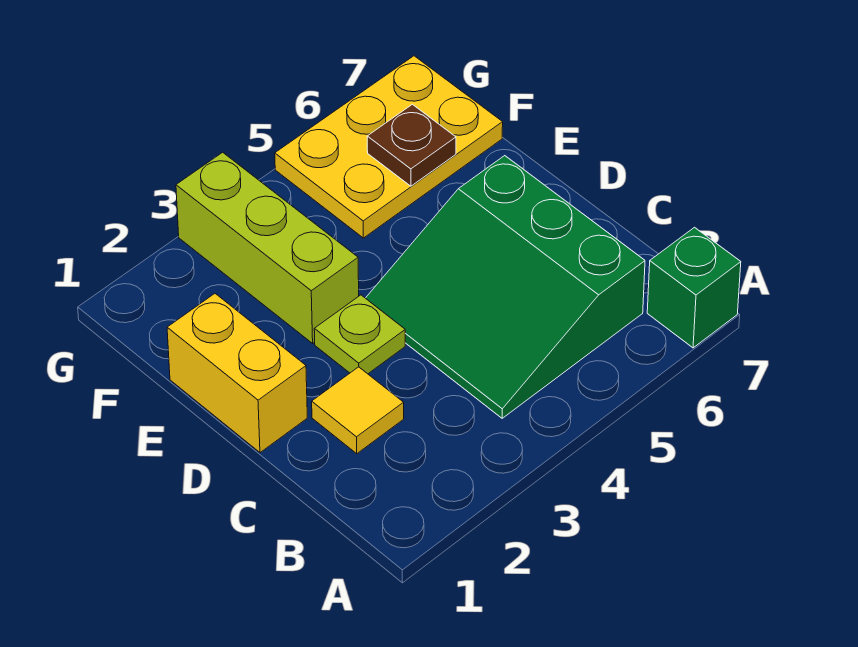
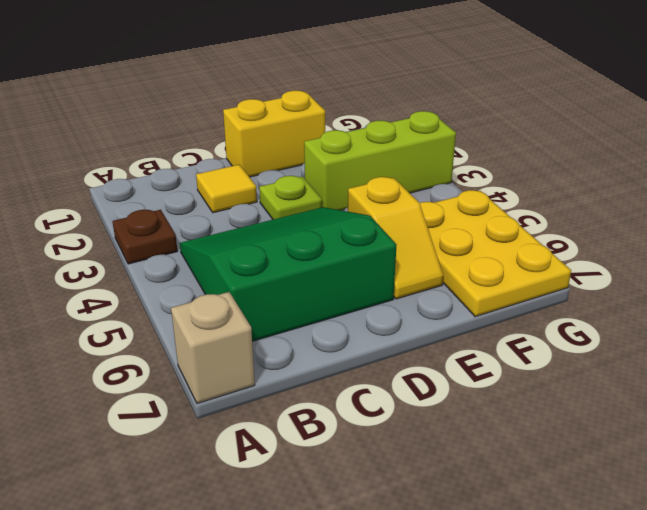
green brick A7 level 1 -> tan brick A7 level 1
none -> yellow slope E5:E6 level 1 top 5
brown plate F6 level 2 -> brown plate A3 level 1

